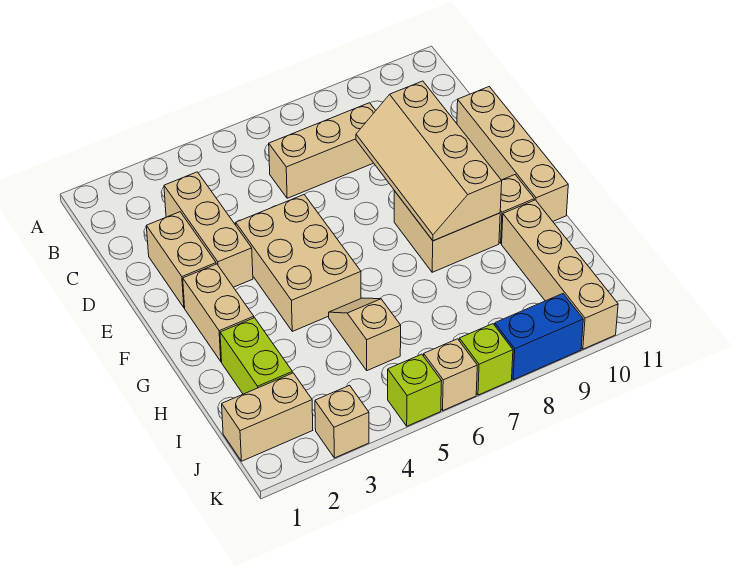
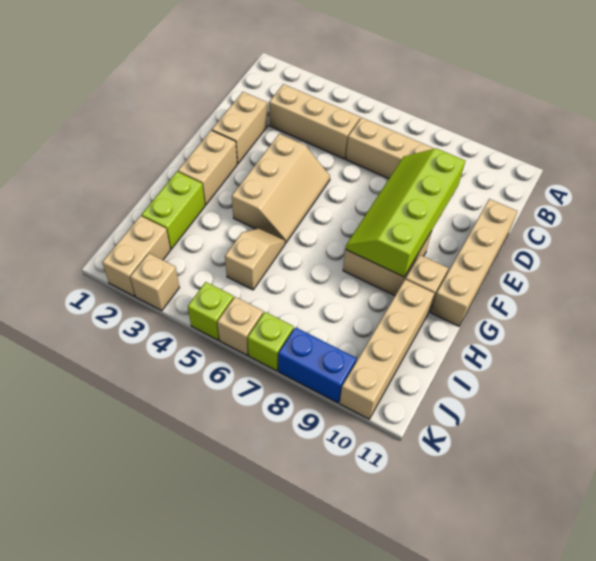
tan brick C3:E3 level 1 -> tan brick C3:C5 level 1
tan slope D8:G9 level 2 top 9 -> lime slope D8:G9 level 2 top 9
tan brick E4:G5 level 1 -> tan slope E4:G5 level 1 top 4
tan brick J1:J2 level 1 -> tan brick J2:K2 level 1

